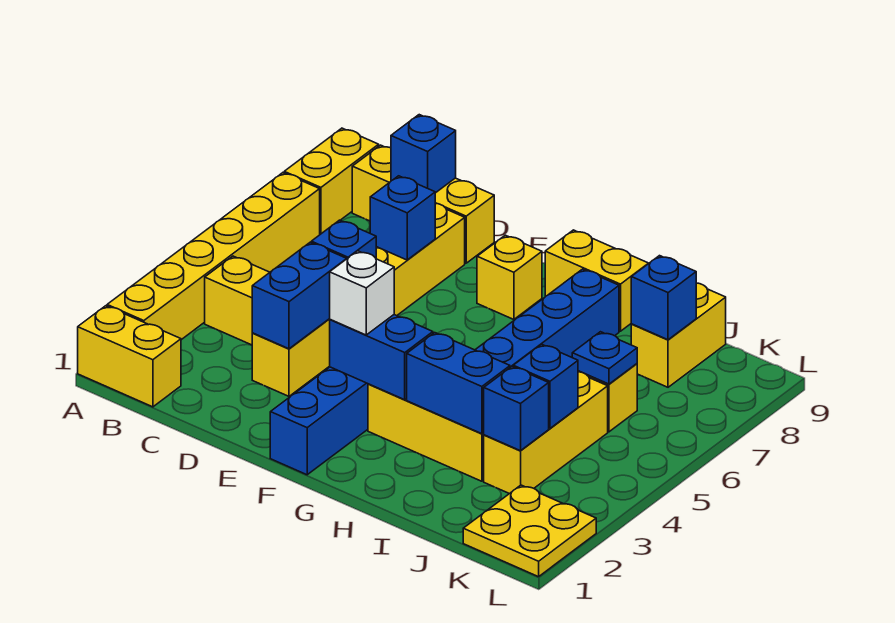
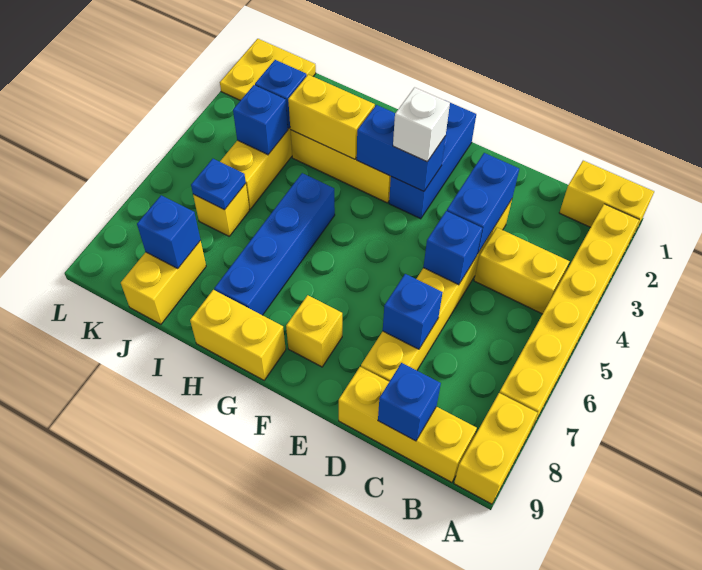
blue brick H3:I3 level 2 -> yellow brick H3:I3 level 2

